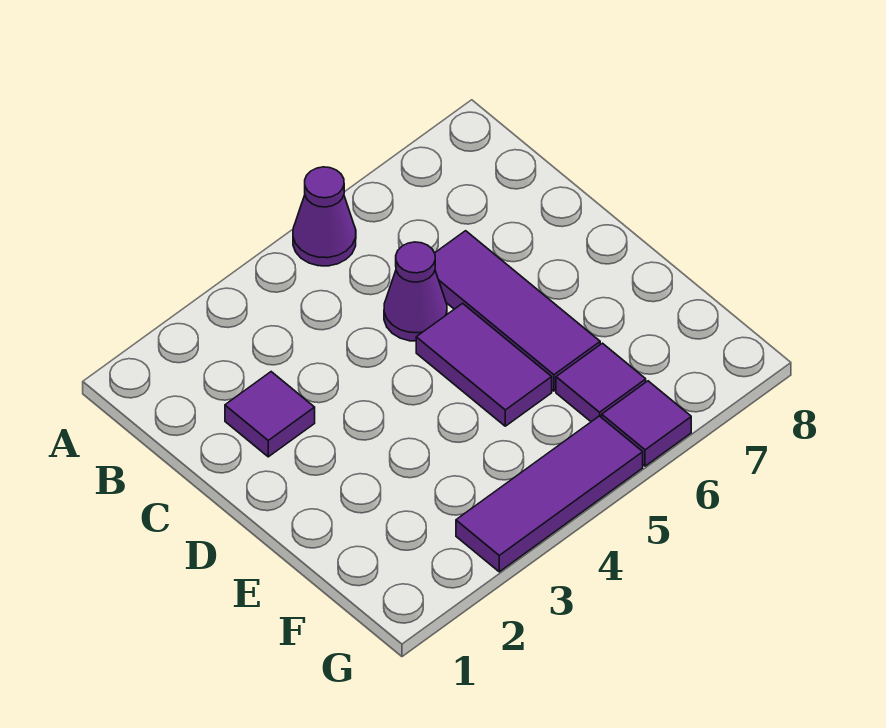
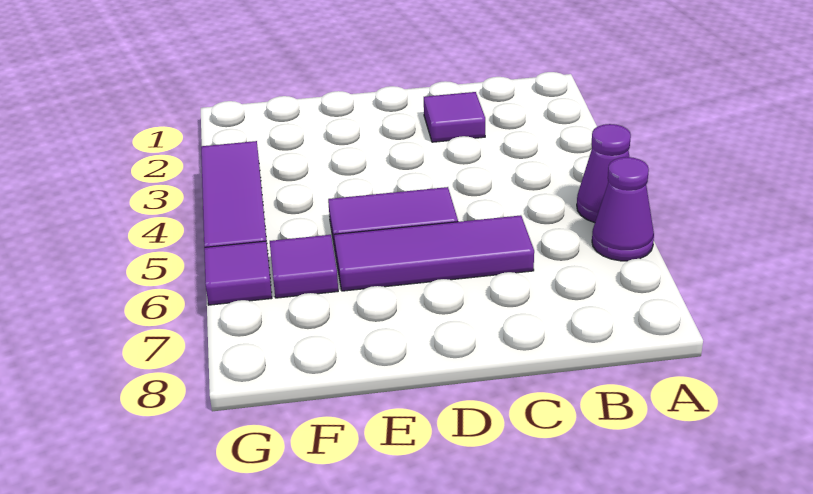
purple cone C5 level 1 -> purple cone A6 level 1

